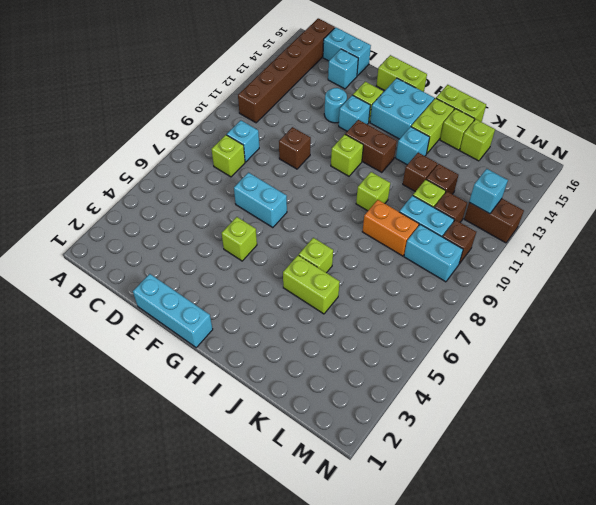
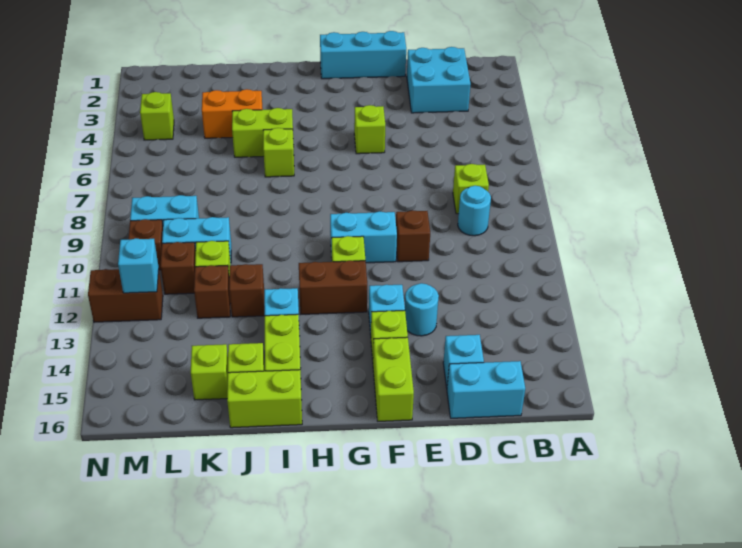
brown brick B11:B16 level 1 -> none
cyan brick C9 level 1 -> cyan round brick C9 level 1
cyan brick E7:F7 level 1 -> cyan brick F10:G10 level 1
lime brick F16:G16 level 1 -> lime brick F15:F16 level 1
cyan brick G14:H15 level 1 -> cyan brick C2:D3 level 1
lime brick I10 level 1 -> lime brick M4 level 1
orange brick J9:K9 level 1 -> orange brick J4:K4 level 1

